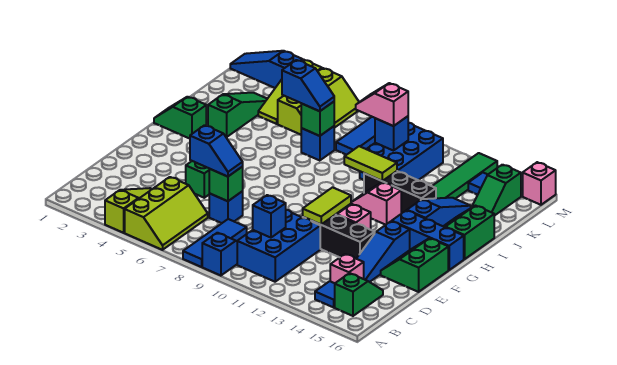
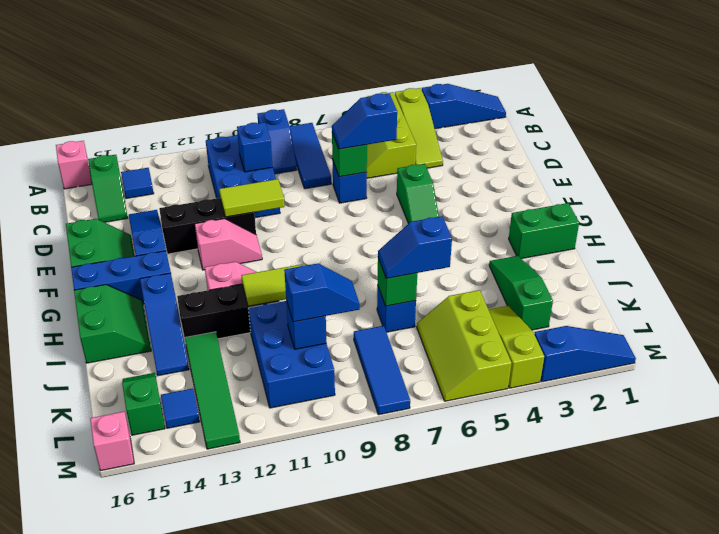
none -> blue slope A1:A3 level 1 top 3
pink brick C14 level 1 -> pink brick A16 level 1
lime tile E11:F11 level 2 -> lime tile E10:E11 level 2
green slope H1:H2 level 1 top 2 -> green brick H1:H2 level 1
green slope I3:K3 level 1 top I -> green slope I3:K3 level 1 top K
pink slope K9:K10 level 3 top 10 -> blue slope K9:K10 level 3 top 10

